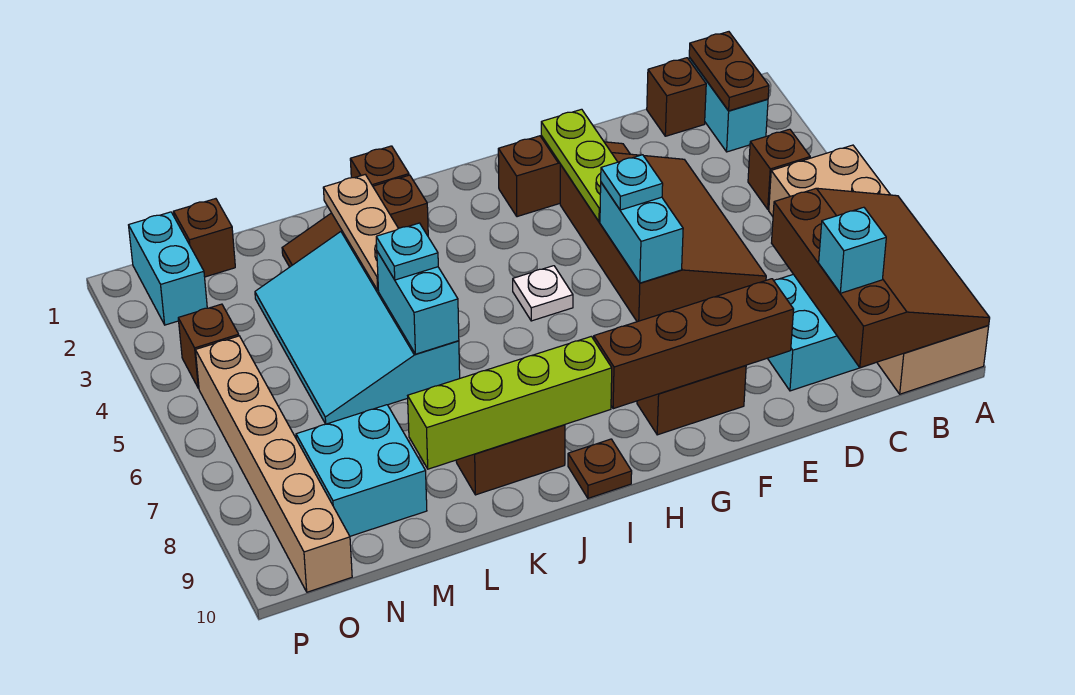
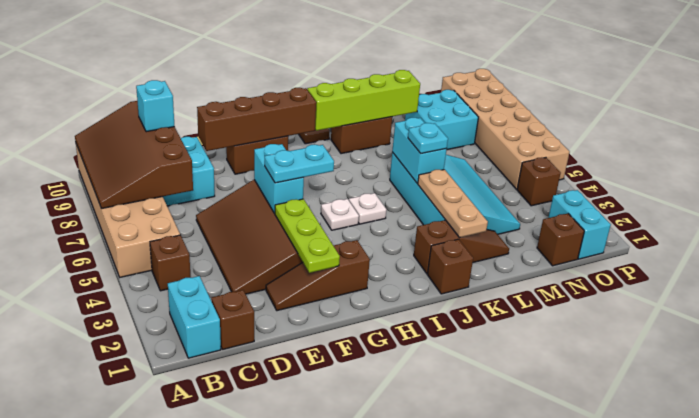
brown plate B1:B2 level 2 -> none
cyan plate F5 level 3 -> cyan plate F5:G5 level 3
none -> white plate I5 level 1
tan brick O5:O10 level 1 -> tan brick O5:P10 level 1

